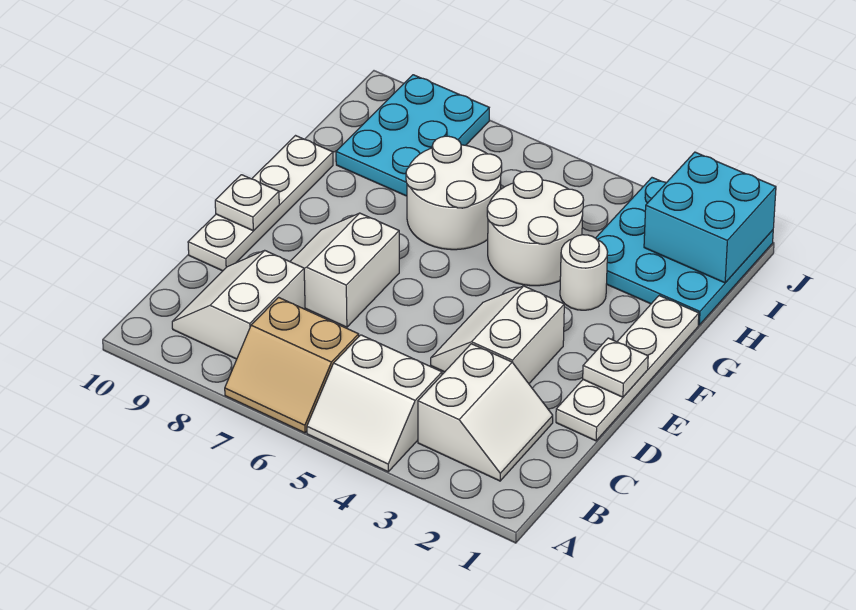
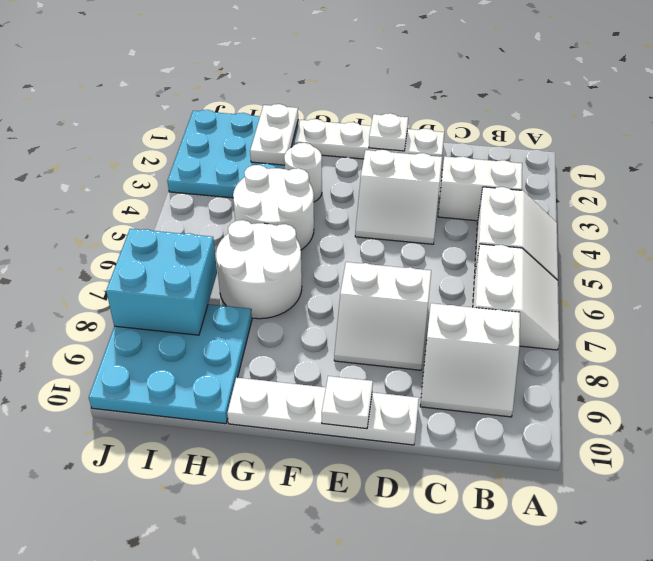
tan slope A6:B7 level 1 top B -> white slope A6:B7 level 1 top B
none -> white plate H1:H2 level 2
cyan plate H8:J9 level 1 -> cyan plate H8:J10 level 1
cyan brick I1:J2 level 2 -> cyan brick I7:J8 level 2

